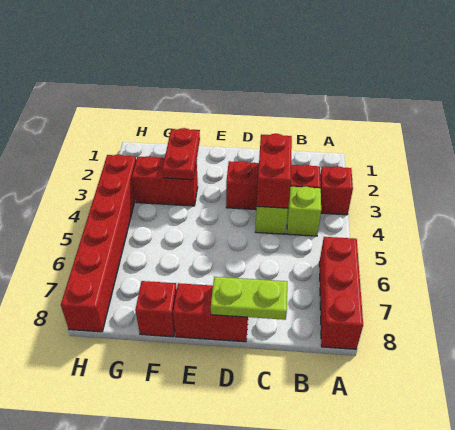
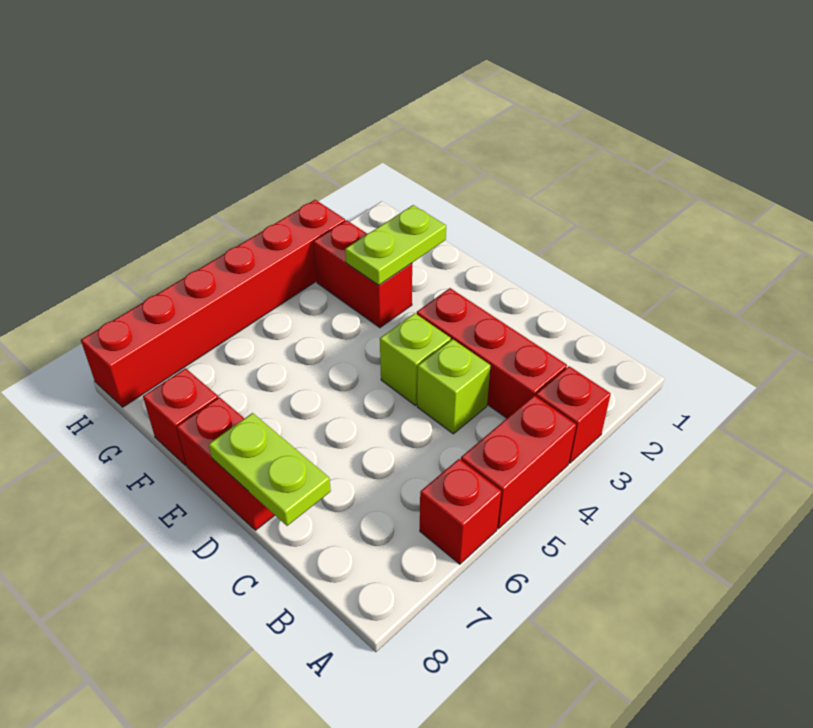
red brick A6:A8 level 1 -> red brick A6 level 1
lime brick B4 level 1 -> lime brick D4 level 1
red brick C3:C4 level 2 -> red brick A4:A5 level 1
red plate F2:F3 level 2 -> lime plate F2:F3 level 2

